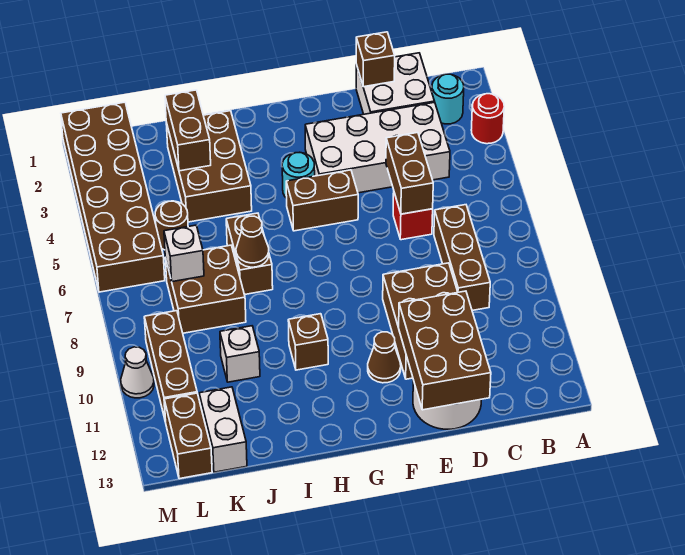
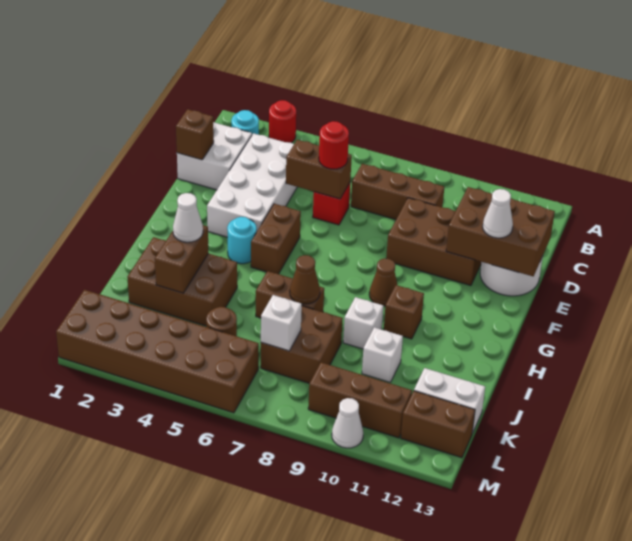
none -> red round brick D6 level 3
none -> white cone E12 level 3
brown cone F11 level 1 -> brown cone G9 level 1
none -> white cone I3 level 3
none -> white brick I9 level 1
brown brick J2:J3 level 2 -> brown brick I3:J3 level 2

